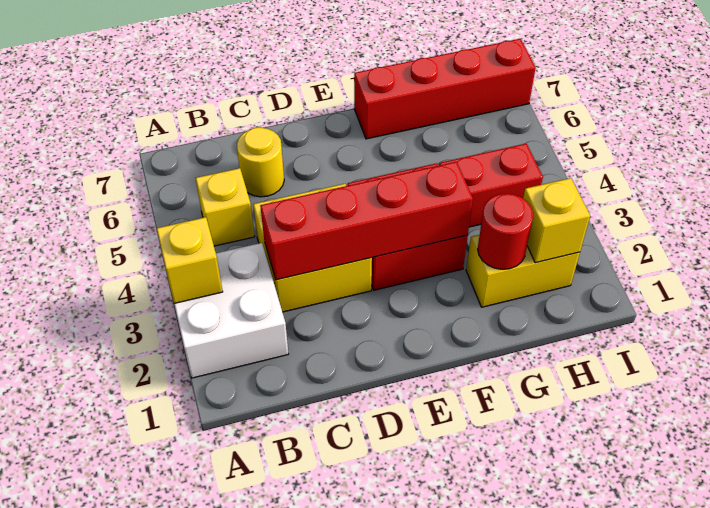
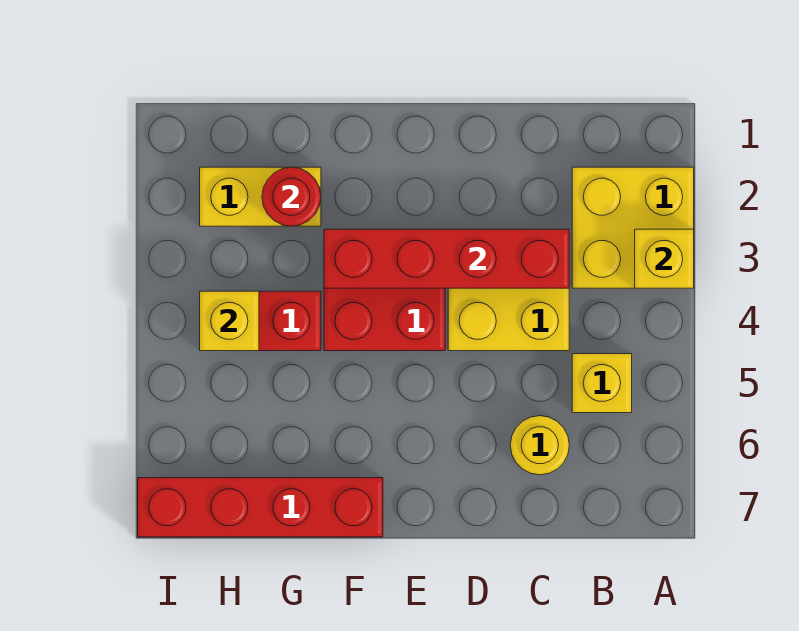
white brick A2:B3 level 1 -> yellow brick A2:B3 level 1
yellow brick H2 level 2 -> yellow brick H4 level 2

